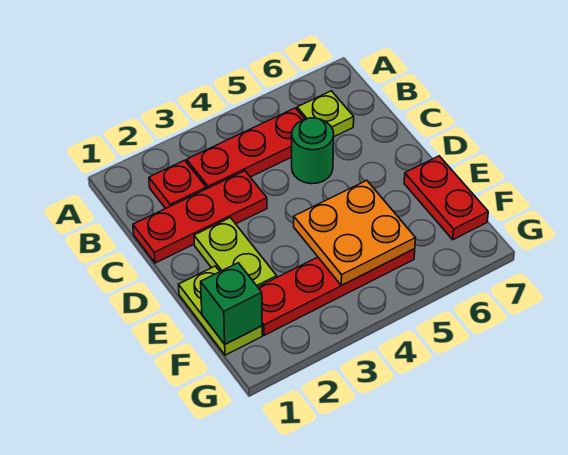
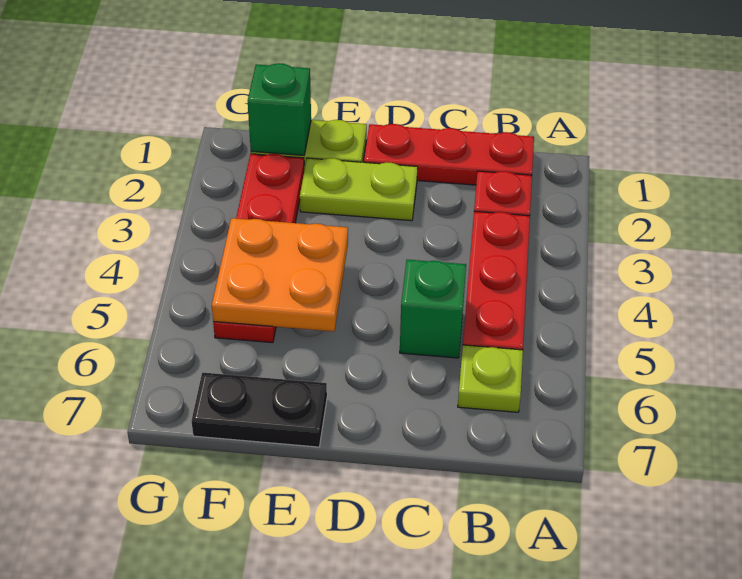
red plate C1:C3 level 1 -> red plate B1:D1 level 1
green round brick C5 level 1 -> green brick C5 level 1
red plate E7:F7 level 1 -> black plate E7:F7 level 1

